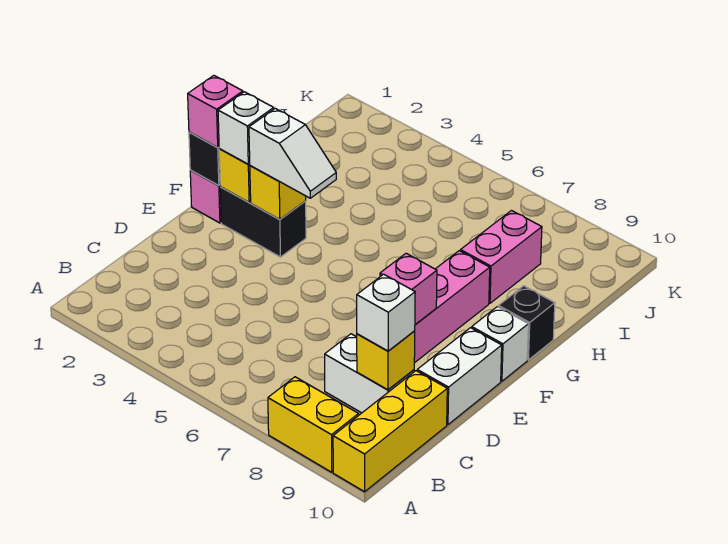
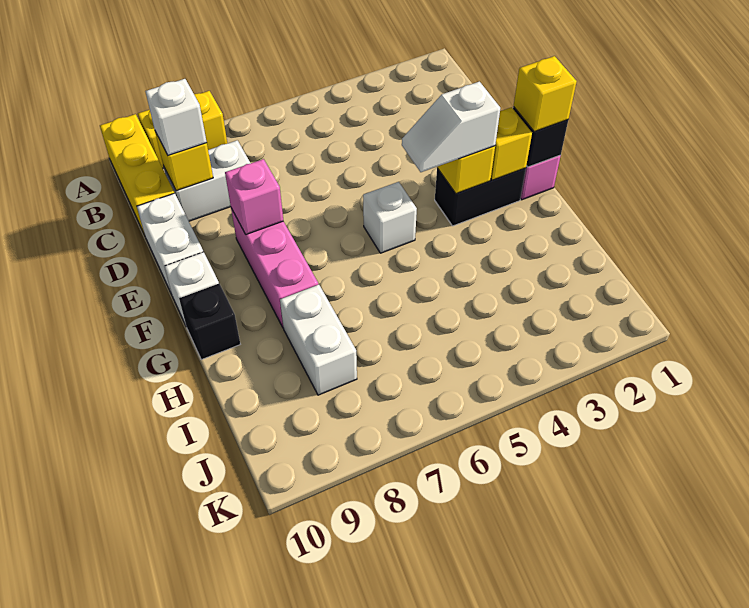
pink brick F1 level 3 -> yellow brick F1 level 3
white brick F2 level 3 -> white brick F5 level 1
pink brick H8:I8 level 1 -> white brick H8:I8 level 1

